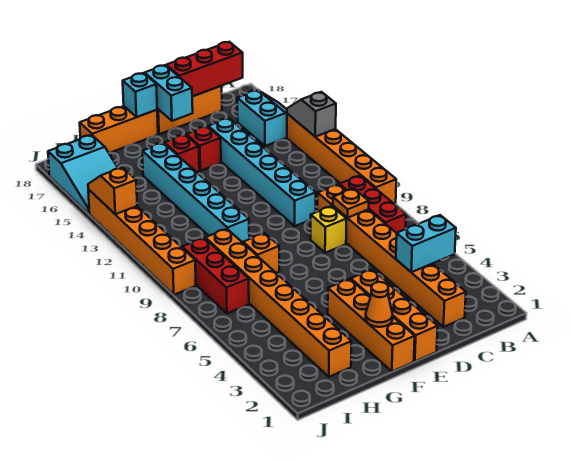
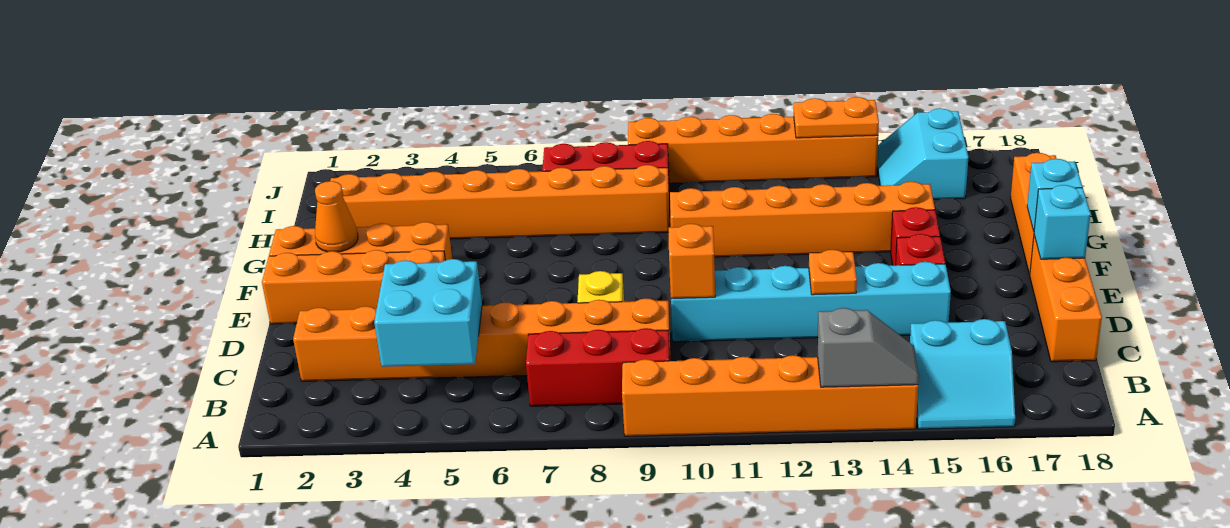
cyan brick B4:C4 level 2 -> cyan brick B4:C5 level 2
red brick B18:D18 level 2 -> none
orange plate C8 level 2 -> orange plate D13 level 2
cyan brick E17:E18 level 2 -> cyan brick E18 level 2
orange brick G8 level 1 -> orange brick D10 level 2
cyan brick G10:G15 level 1 -> orange brick G10:G15 level 1
cyan slope I15:J17 level 1 top 17 -> cyan slope I15:J16 level 1 top 16
orange slope J13:J14 level 2 top 13 -> orange plate J13:J14 level 2

